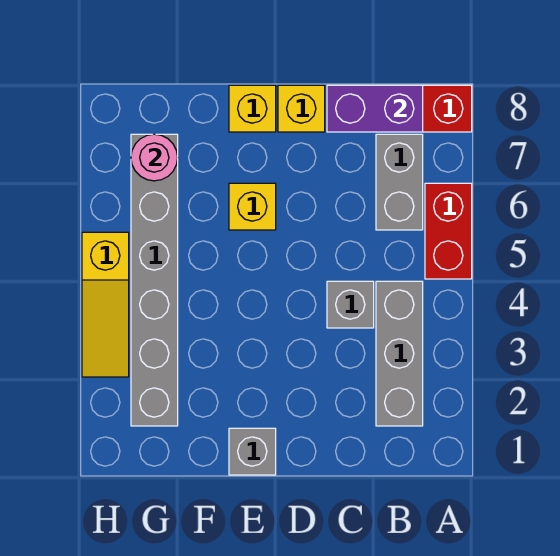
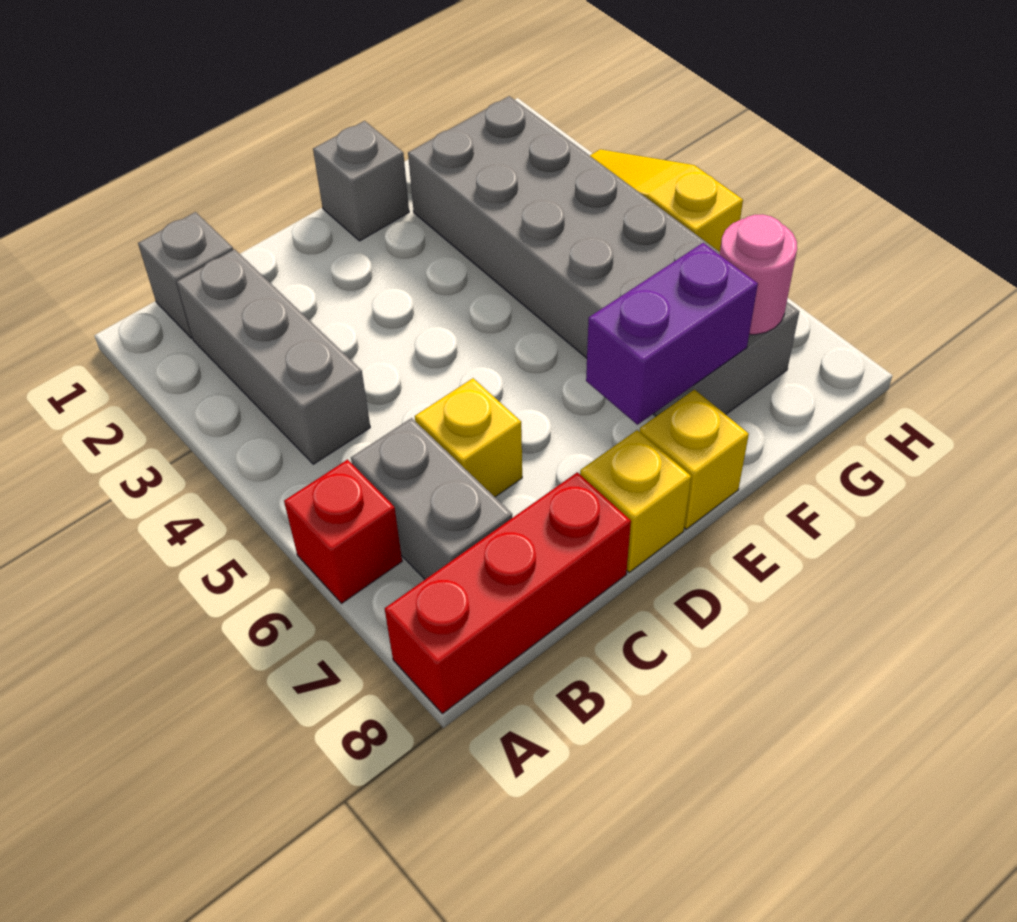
red brick A5:A6 level 1 -> red brick A6 level 1
purple brick B8:C8 level 2 -> purple brick E7:F7 level 2
grey brick C4 level 1 -> grey brick B1 level 1
yellow brick E6 level 1 -> yellow brick C6 level 1
grey brick G2:G7 level 1 -> grey brick F2:G7 level 1

